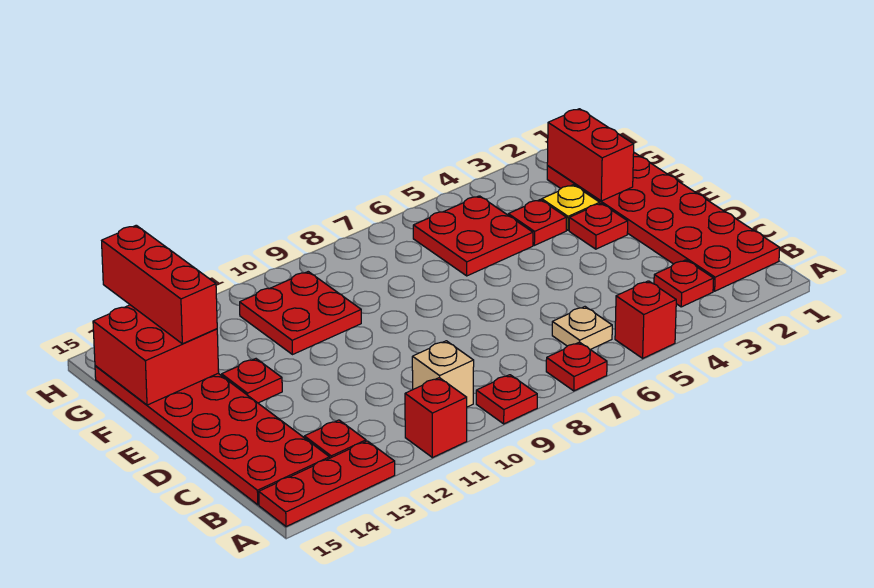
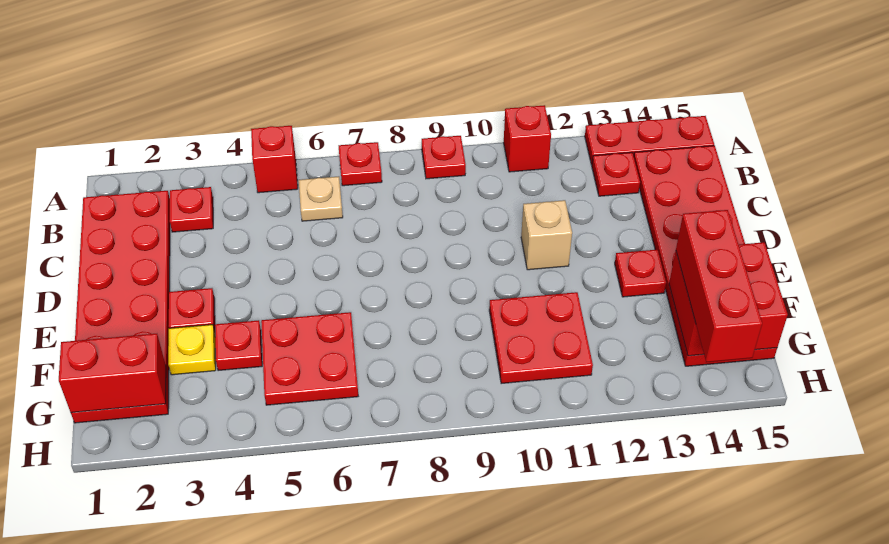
tan brick B10 level 1 -> tan brick D11 level 1
red brick F2:G2 level 2 -> red brick G1:G2 level 2

